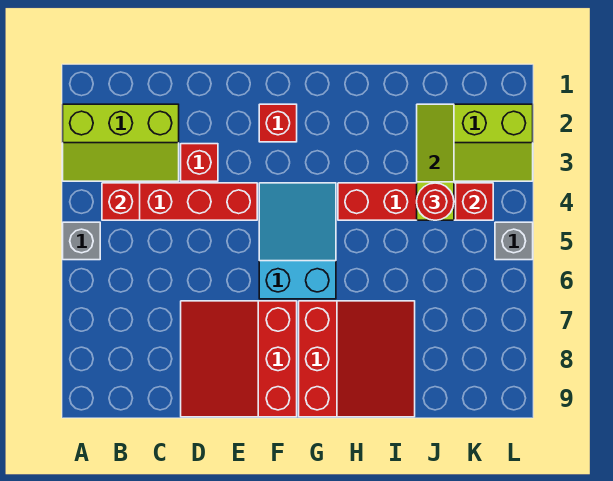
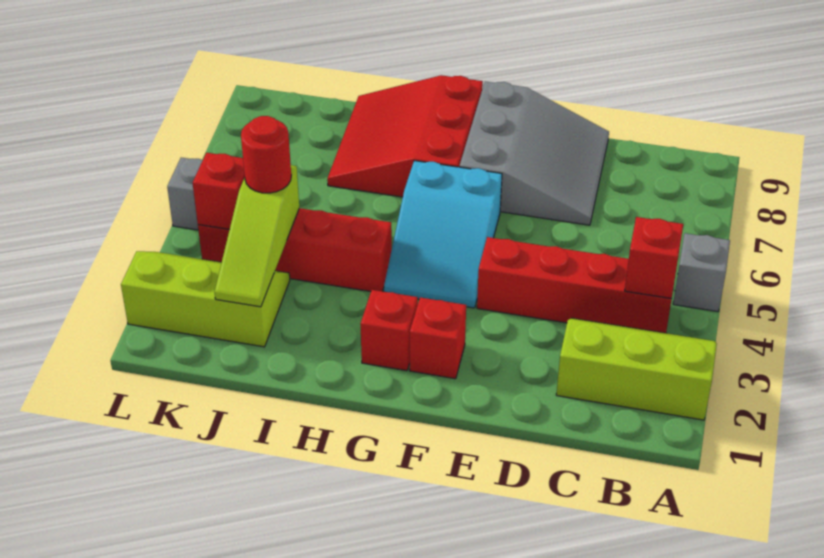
red brick D3 level 1 -> red brick G2 level 1
red slope D7:F9 level 1 top F -> grey slope D7:F9 level 1 top F

